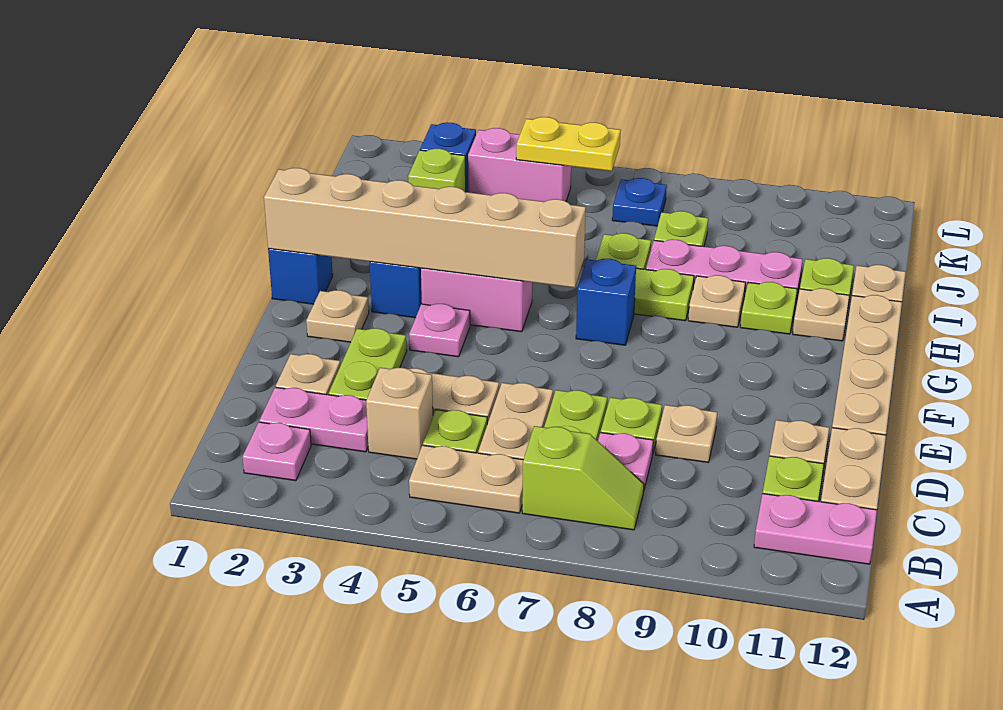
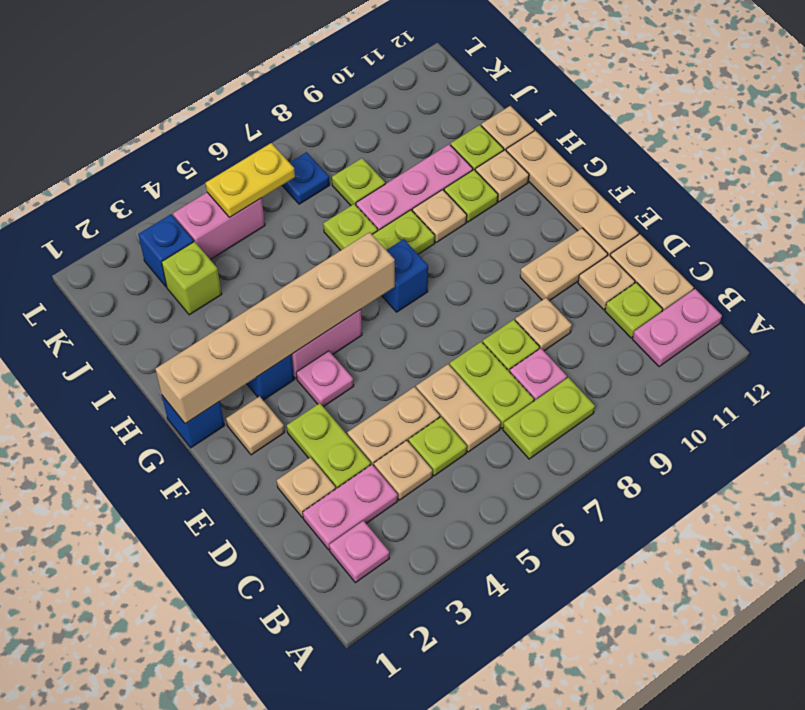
tan plate B5:B6 level 1 -> tan plate E10:E11 level 1
lime slope B7:B8 level 1 top 7 -> lime plate B7:B8 level 1
tan brick C4 level 1 -> tan plate C4 level 1

